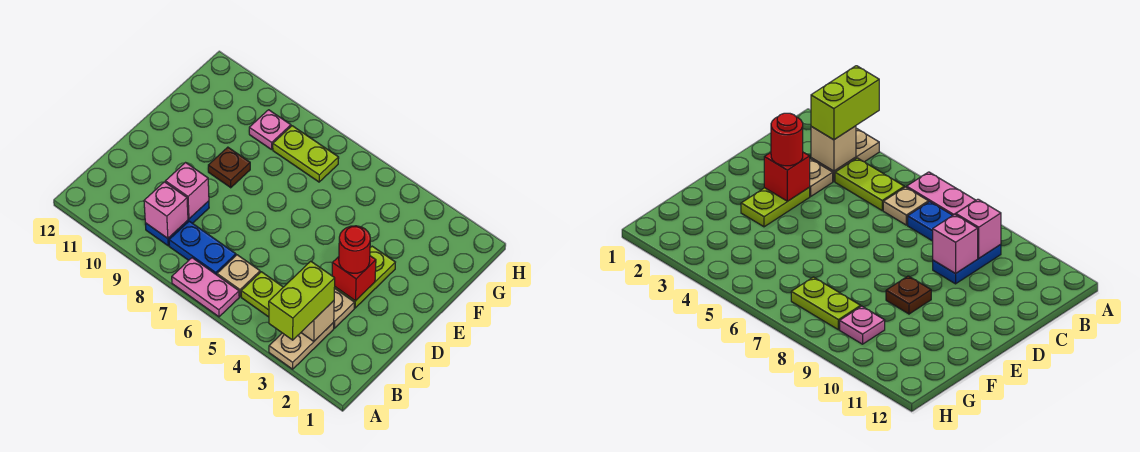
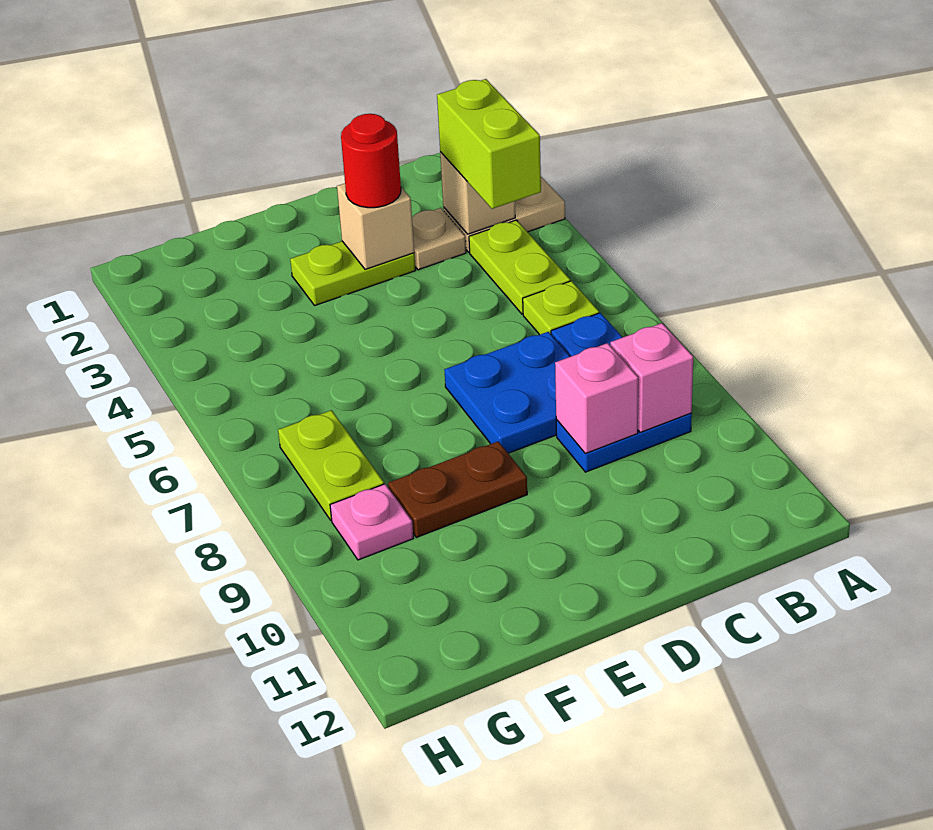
lime brick A3:B3 level 3 -> lime brick B3:B4 level 3
pink plate A6:A7 level 1 -> none
tan plate B6 level 1 -> lime plate B6 level 1
none -> blue plate C7:D8 level 1
red brick D3 level 2 -> tan brick D3 level 2
brown plate E9 level 1 -> brown plate E9:F9 level 1

